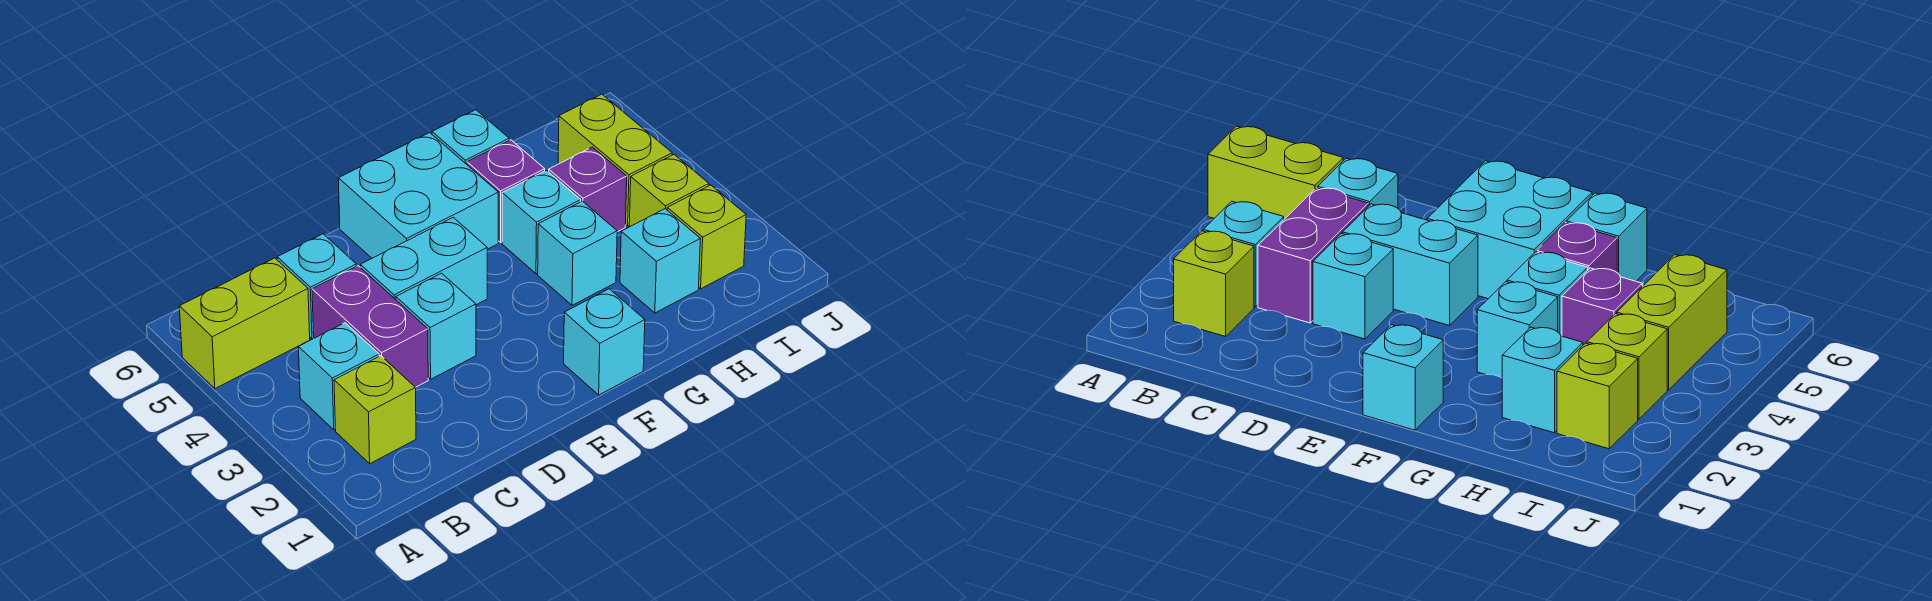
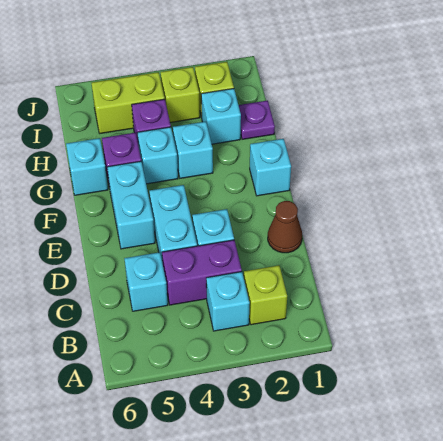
lime brick A5:B5 level 1 -> none
none -> brown cone D1 level 1
cyan brick E5:F6 level 1 -> cyan brick E5:F5 level 1
none -> purple plate H1 level 1

